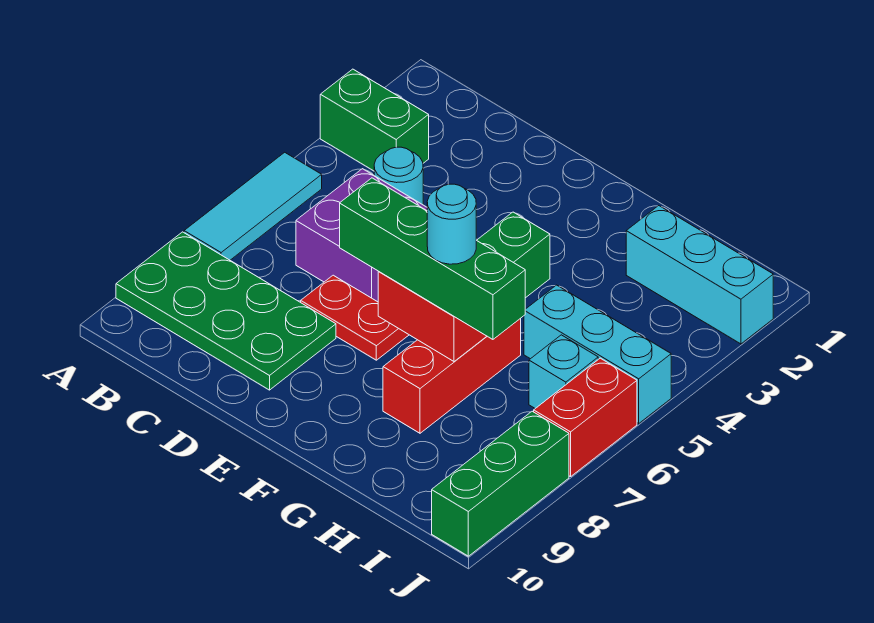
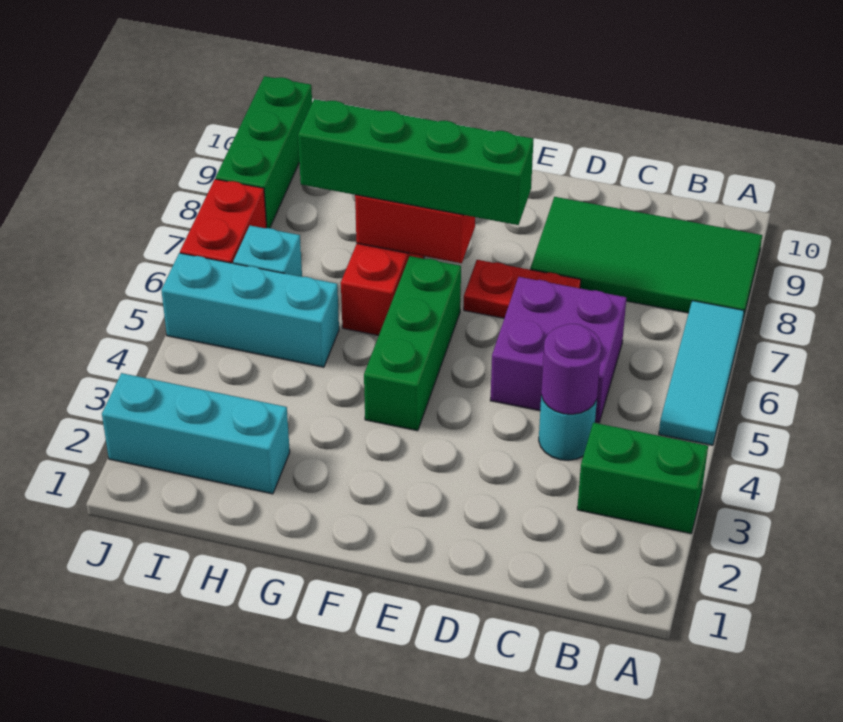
green plate A8:D9 level 1 -> green tile A8:D9 level 1
none -> purple round brick C4 level 2
cyan round brick G7 level 4 -> none

